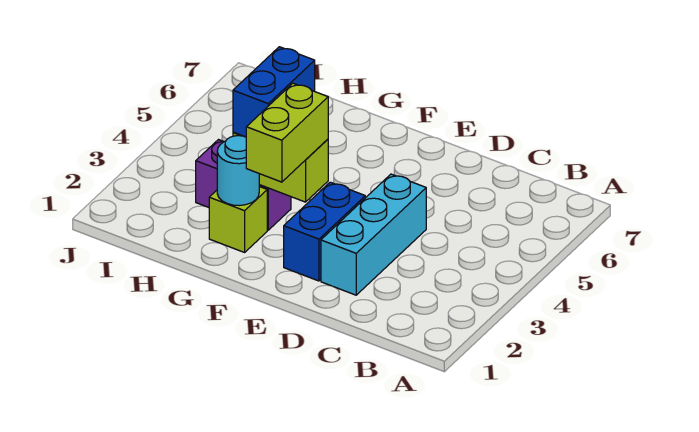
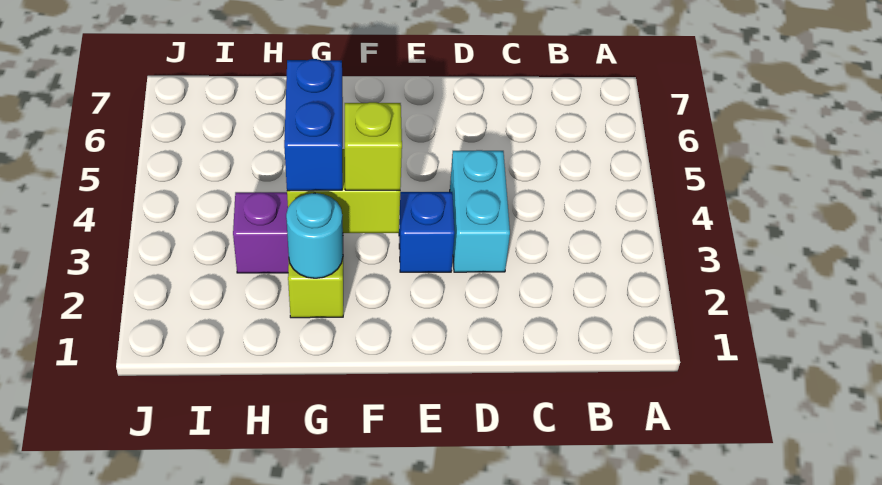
cyan brick D2:D4 level 1 -> cyan brick D3:D4 level 1
blue brick E2:E3 level 1 -> blue brick E3 level 1
lime brick F2:F3 level 3 -> lime brick F3 level 3

